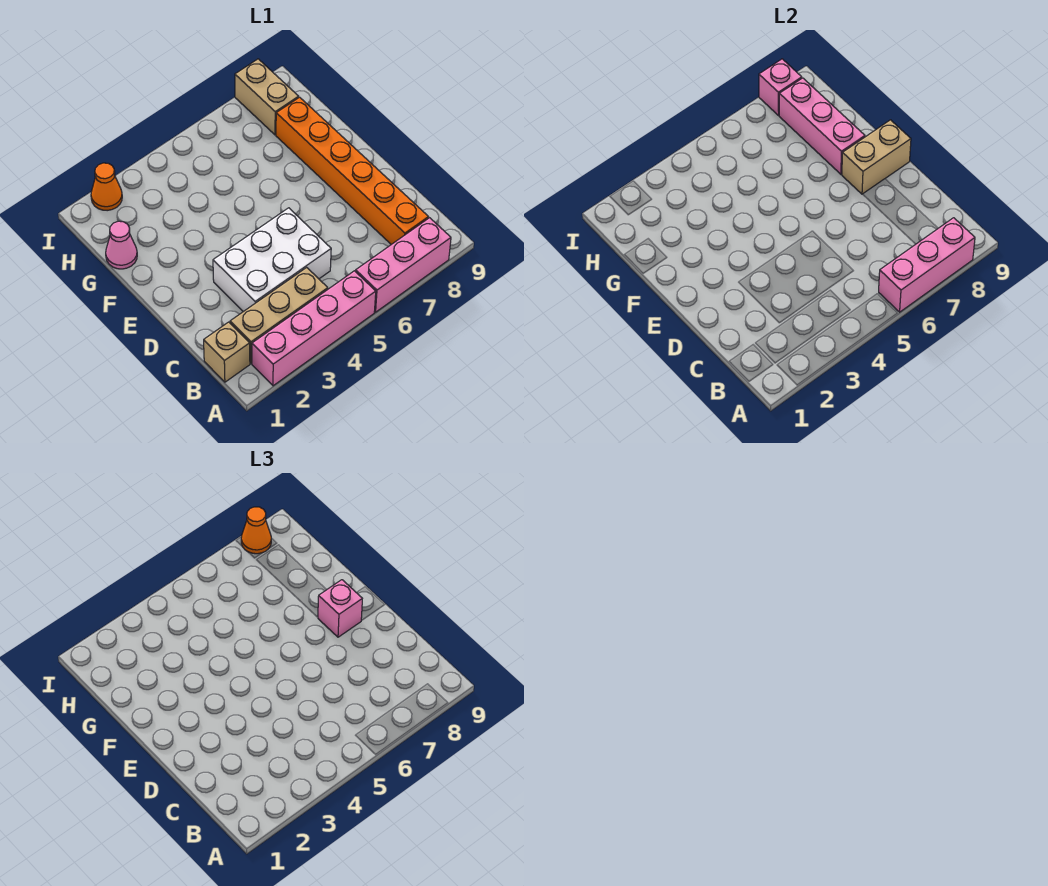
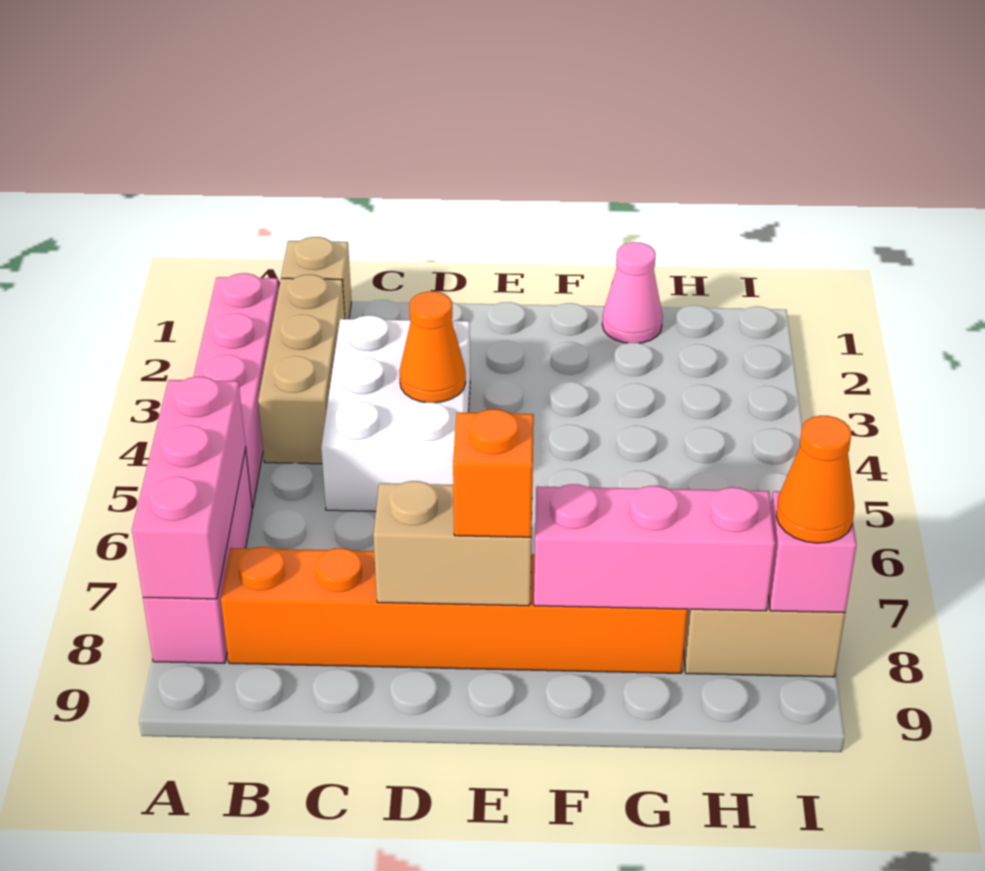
tan brick E8:E9 level 2 -> tan brick D8:E8 level 2
pink brick E8 level 3 -> orange brick E8 level 3
orange cone I2 level 1 -> orange cone D4 level 2

